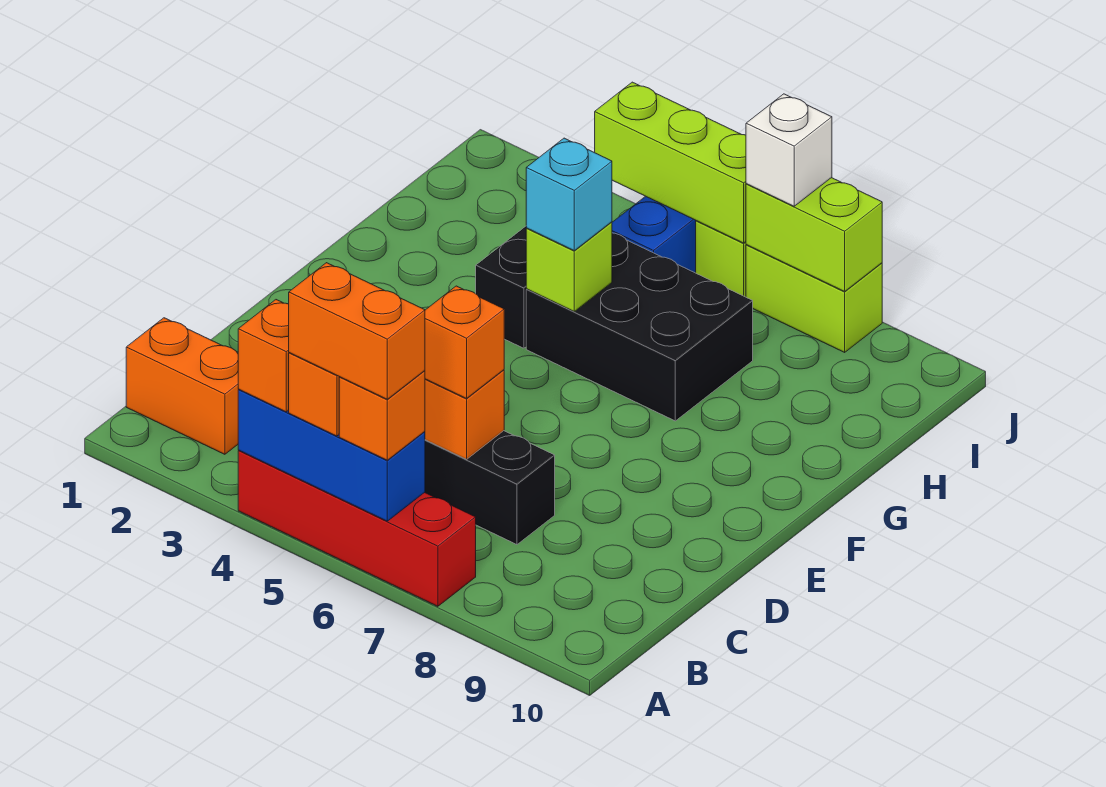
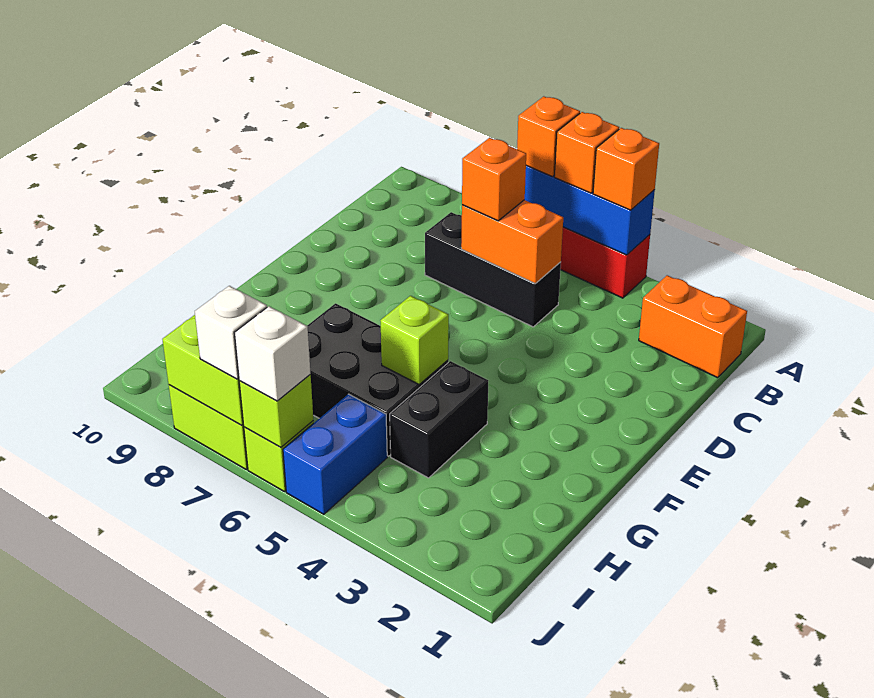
orange brick A5:A6 level 4 -> none
cyan brick G5 level 3 -> none
lime brick J4:J6 level 2 -> lime brick J6 level 2
none -> white brick J6 level 3

